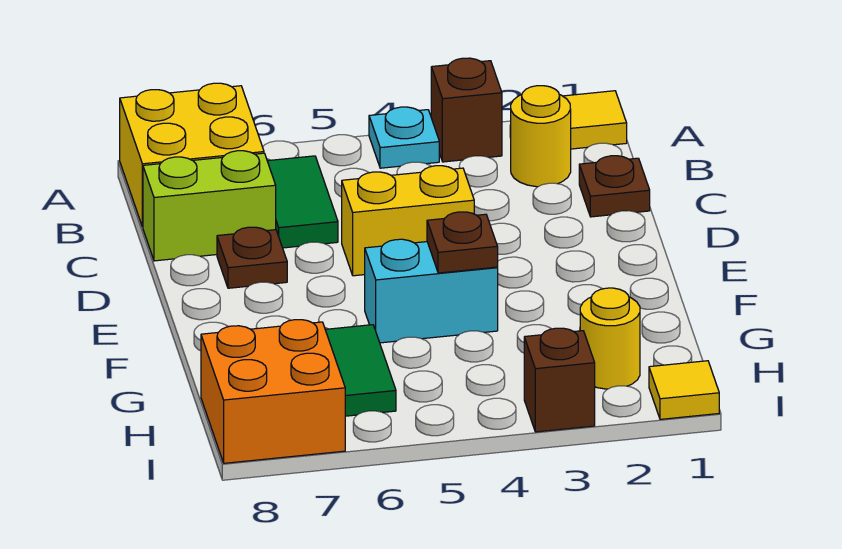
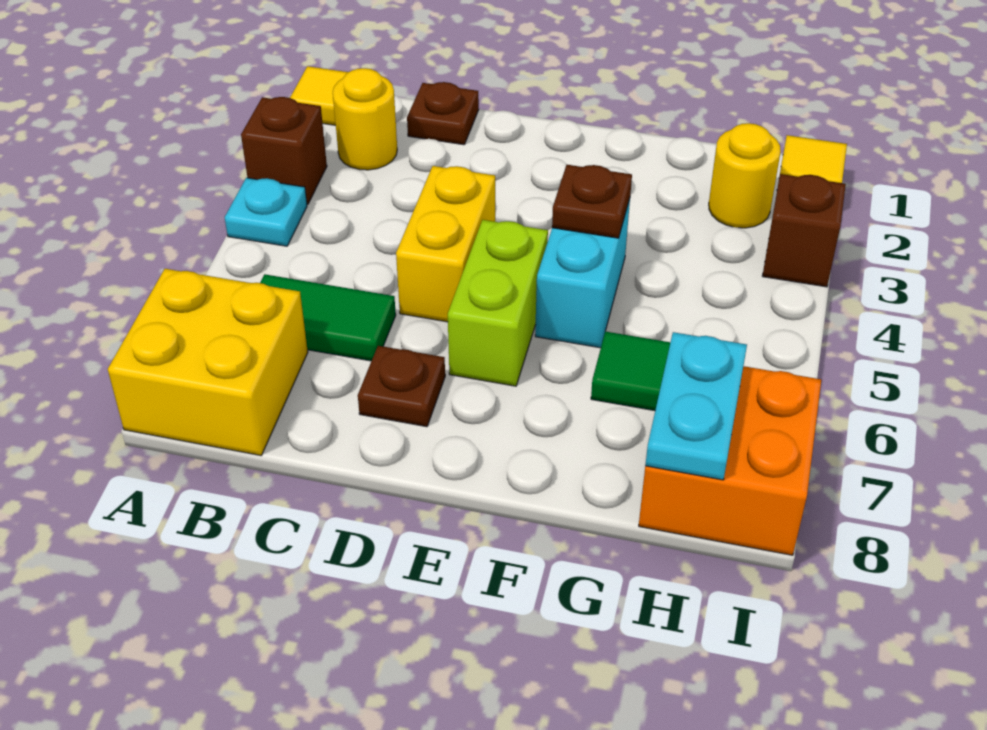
lime brick C7:C8 level 1 -> lime brick E5:E6 level 1
none -> cyan plate H7:H8 level 2

